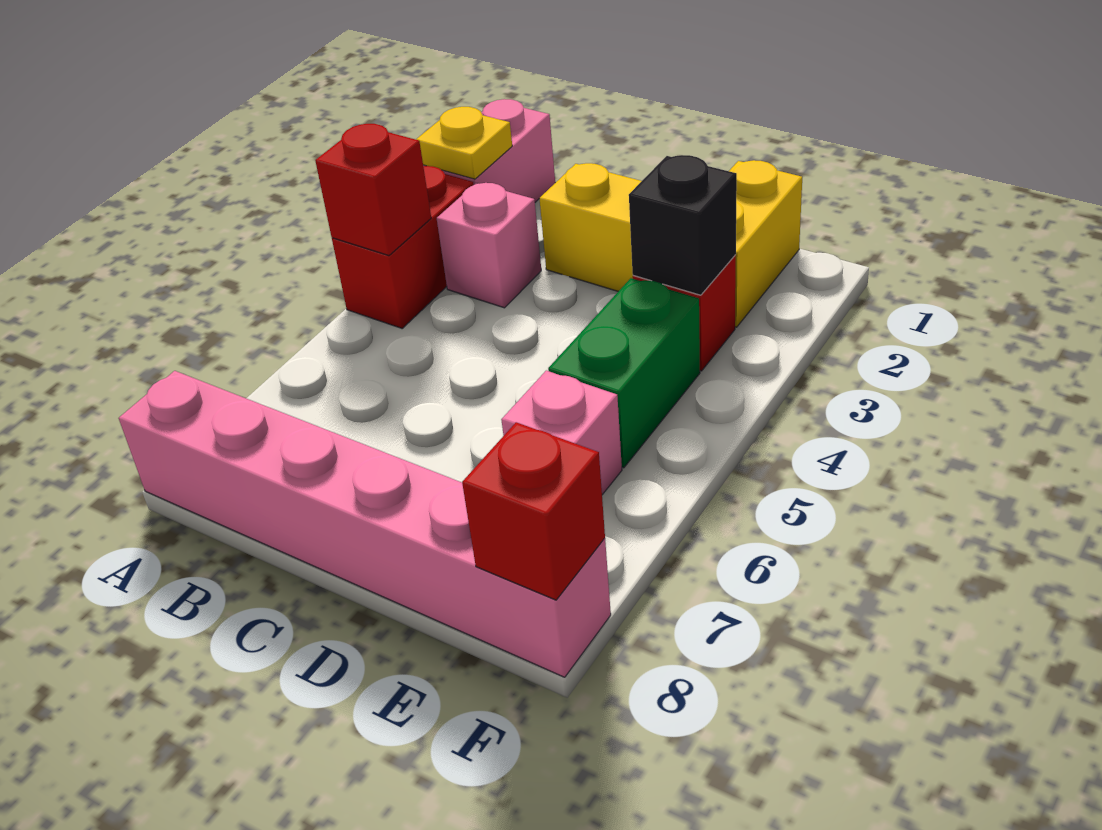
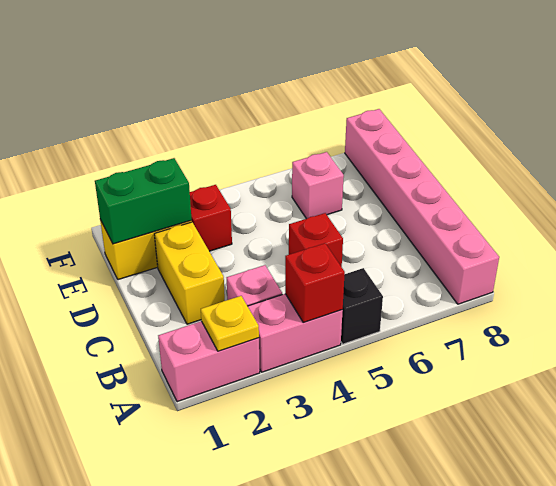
red brick A3:A4 level 1 -> pink brick A3:A4 level 1
black brick E3 level 2 -> black brick A5 level 1
green brick E4:E5 level 1 -> green brick E1:E2 level 2
red brick F8 level 2 -> red brick C5 level 1

